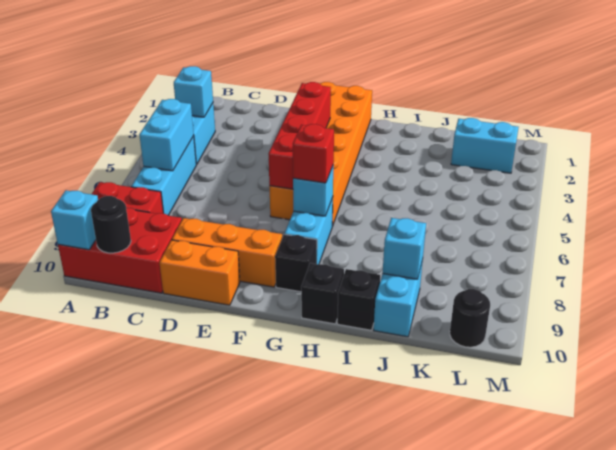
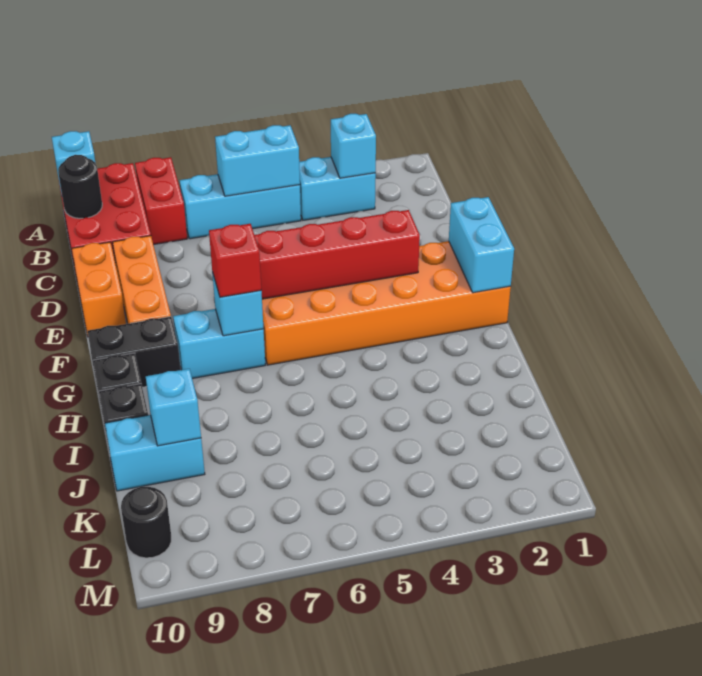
black brick G9 level 1 -> black brick G9:G10 level 1
cyan brick K2:L2 level 1 -> cyan brick F1:G1 level 2

